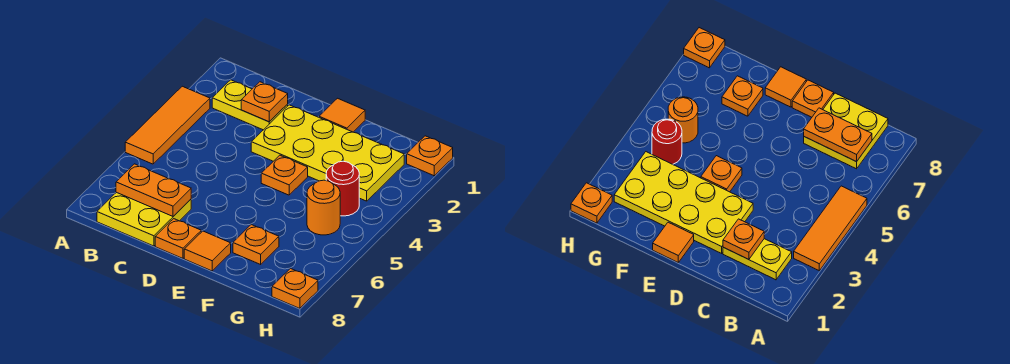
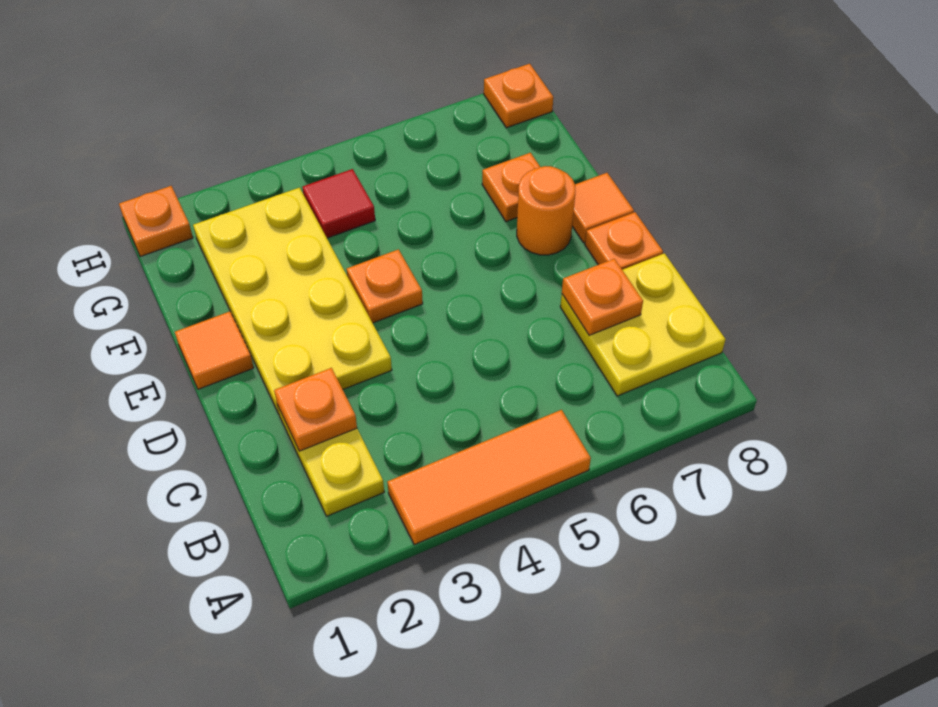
orange plate B7:C7 level 2 -> orange plate C7 level 2
red round brick G4 level 1 -> red tile G4 level 1
orange round brick G5 level 1 -> orange round brick E7 level 1

